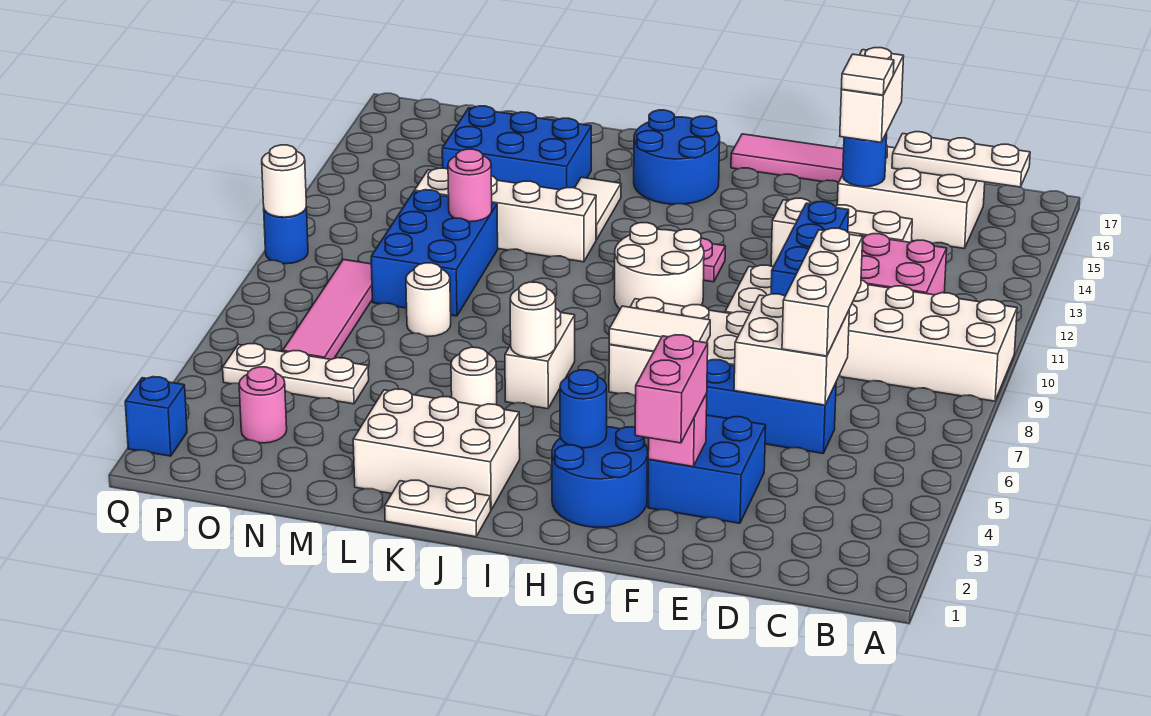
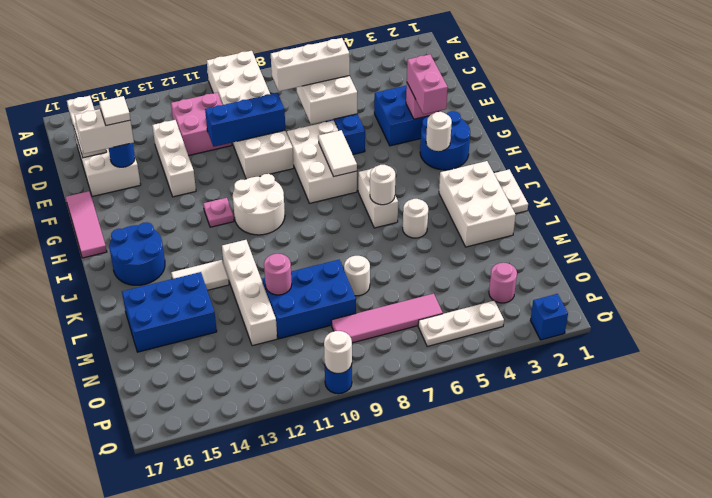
pink brick F2:F3 level 3 -> pink brick F3:G3 level 3
blue round brick H3 level 2 -> white round brick H3 level 2
white brick J6:J7 level 1 -> white brick I6:J6 level 1
blue brick L14:N15 level 1 -> blue brick L14:M16 level 1
white plate N5:P5 level 1 -> white plate P4:P6 level 1

